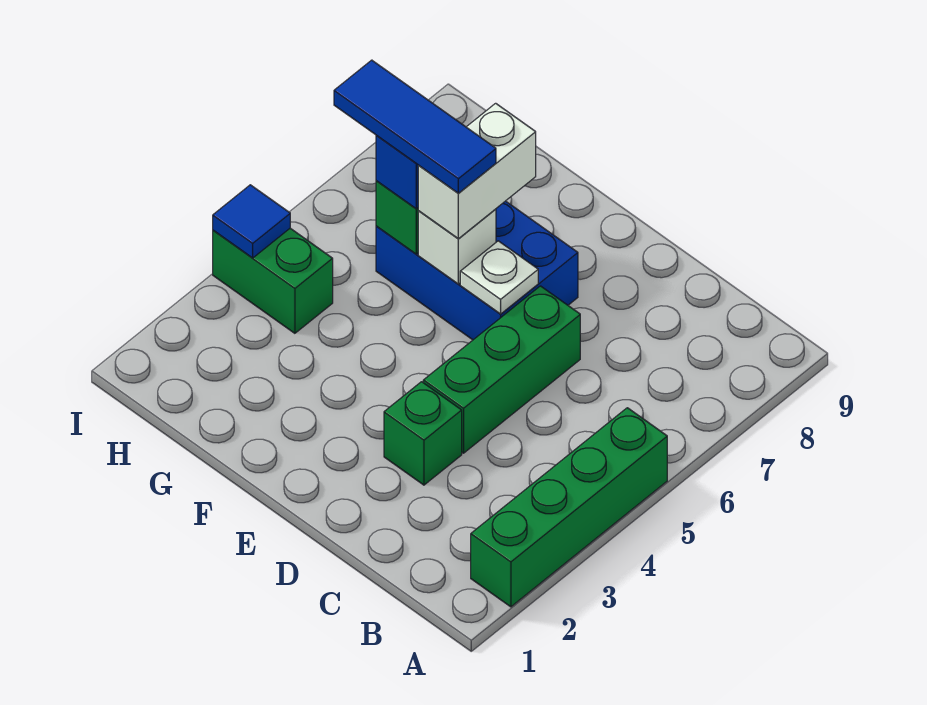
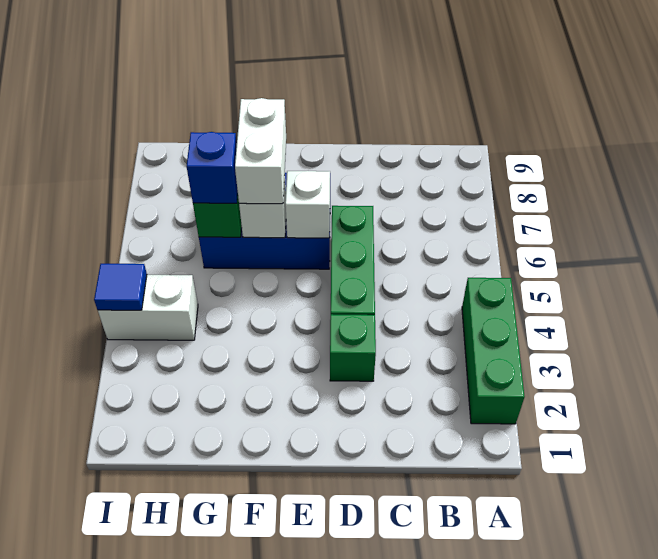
green brick A2:A5 level 1 -> green brick A2:A4 level 1
white plate E6 level 2 -> white brick E6 level 2
blue tile F6:H6 level 4 -> none
green brick H4:I4 level 1 -> white brick H4:I4 level 1

